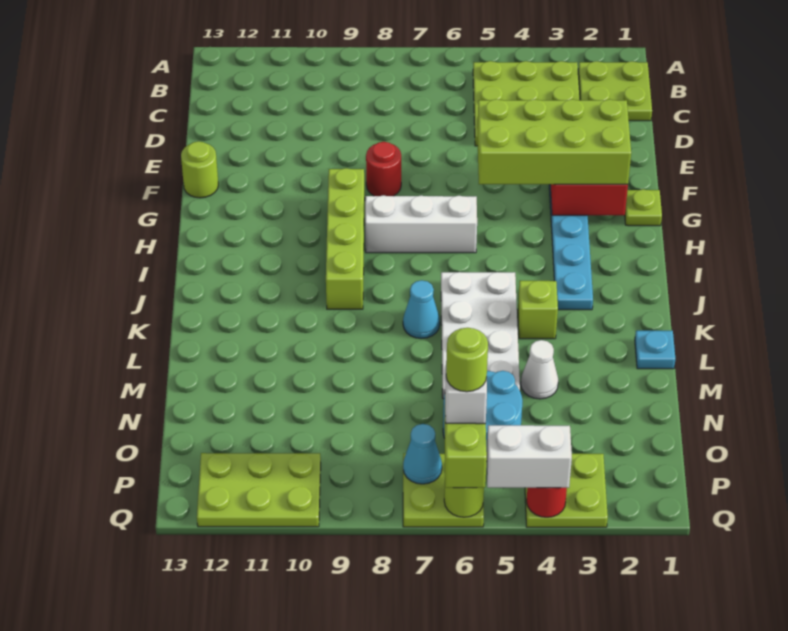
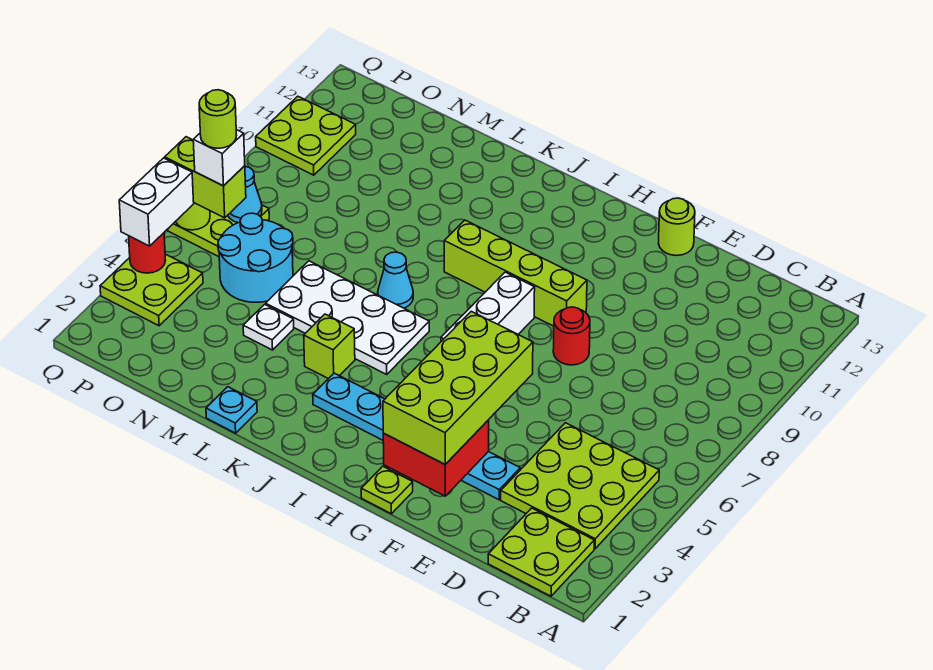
white cone M4 level 1 -> white plate M4 level 1
lime plate P10:Q12 level 1 -> lime plate P10:Q11 level 1

